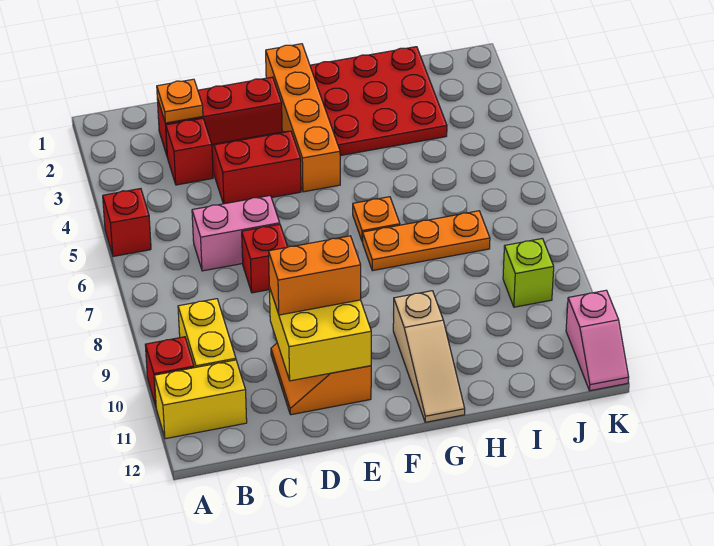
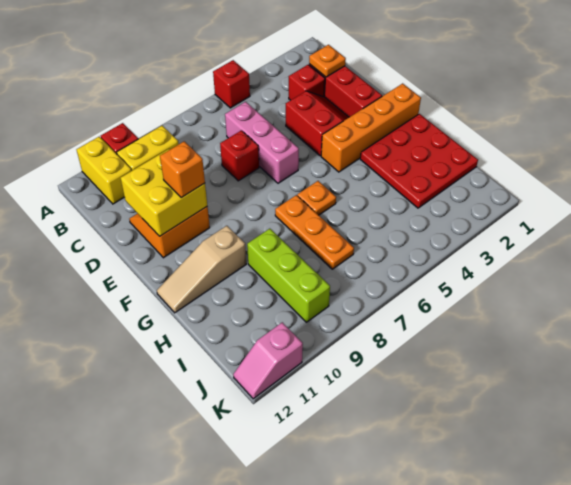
pink brick C6:D6 level 1 -> pink brick C6:E6 level 1
orange brick D10:E10 level 3 -> orange brick E10 level 3
lime brick J9 level 1 -> lime brick H9:J9 level 1

